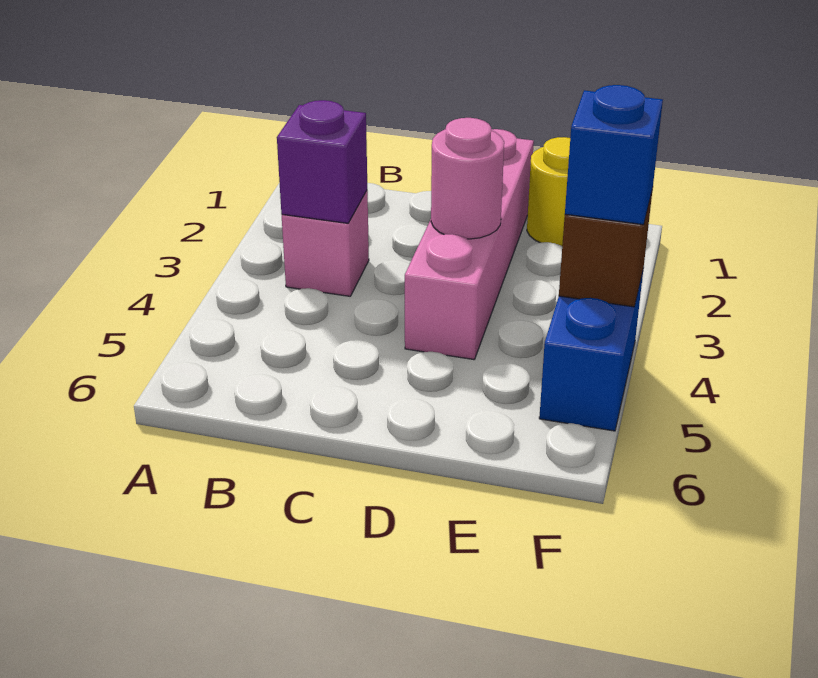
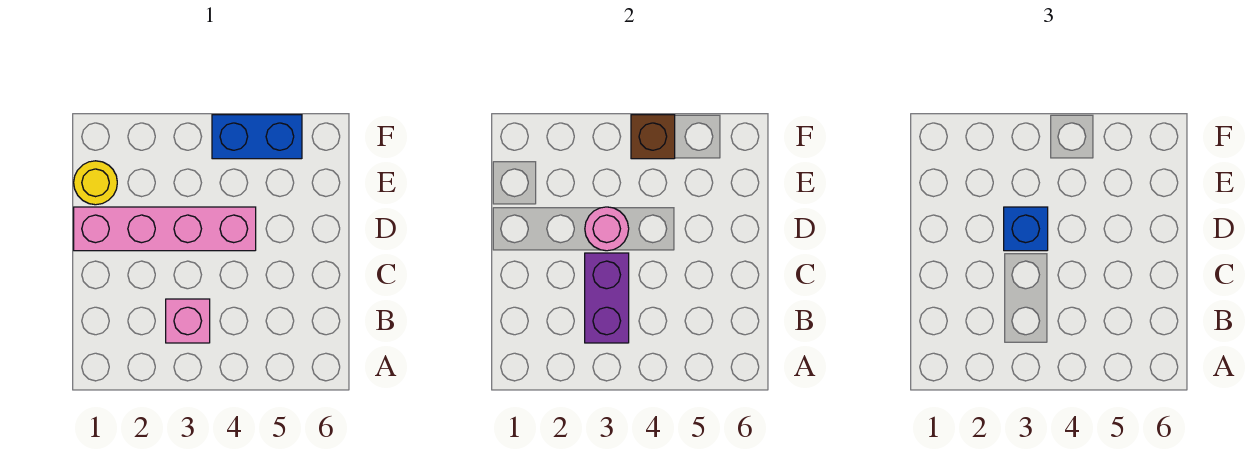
purple brick B3 level 2 -> purple brick B3:C3 level 2
blue brick F4 level 3 -> blue brick D3 level 3

